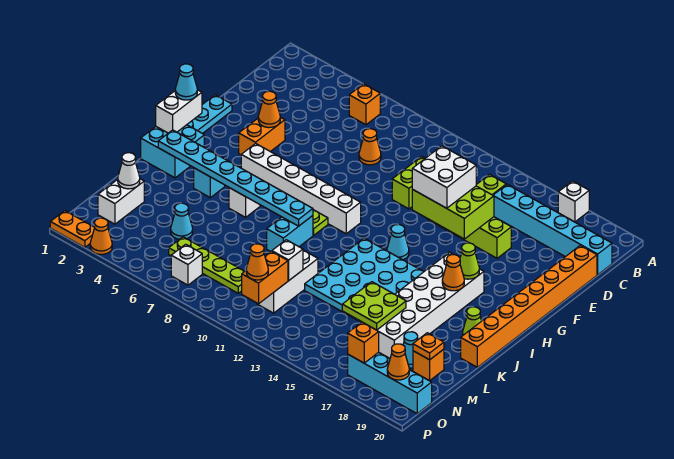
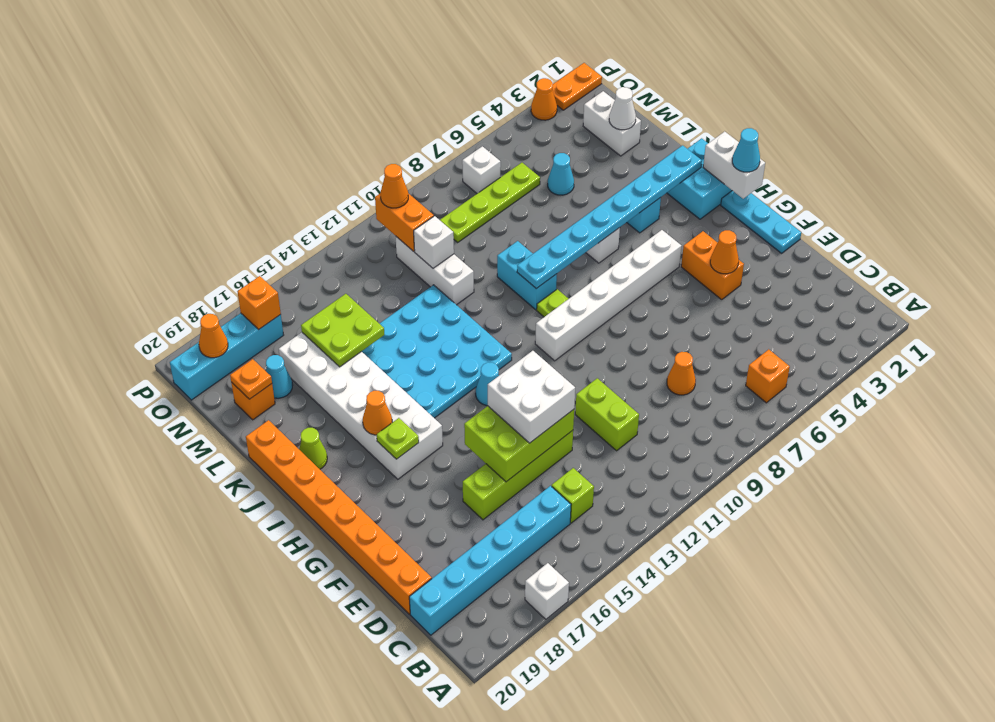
lime cone H17 level 2 -> lime plate H17 level 2

